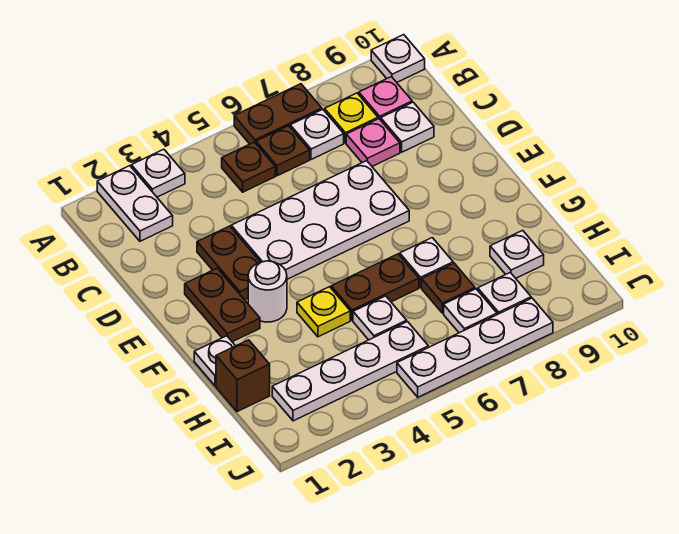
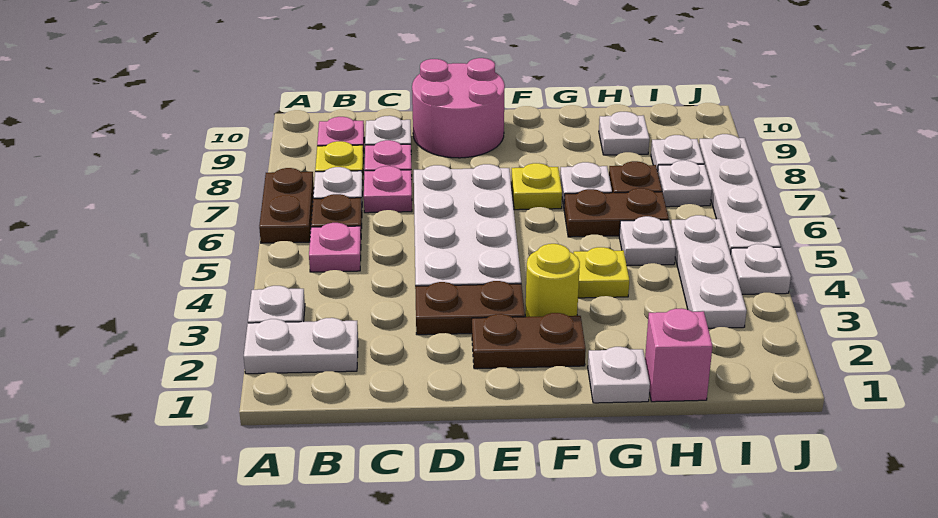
white plate A10 level 1 -> white plate J4 level 1
brown plate B5 level 1 -> pink plate B5 level 1
none -> pink plate C7 level 1
none -> pink round brick D9:E10 level 1
white round brick F3 level 1 -> yellow round brick F3 level 1
none -> yellow plate F7 level 1
brown plate G5:G6 level 1 -> brown plate G6:H6 level 1
brown brick H1 level 1 -> pink brick H1 level 1
white plate I2:I5 level 1 -> white plate I3:I5 level 1

